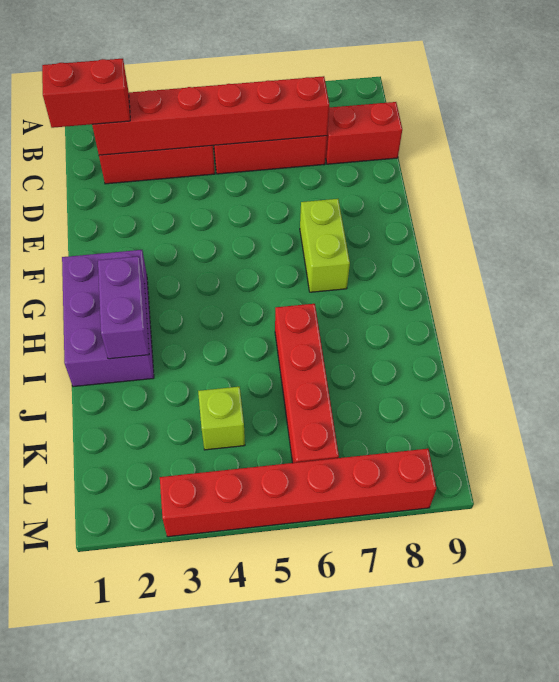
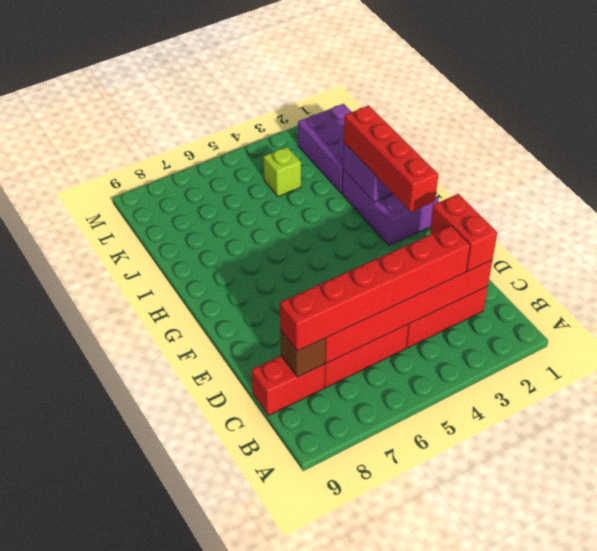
red brick C1:C2 level 3 -> red brick C2:D2 level 3
none -> brown brick C8 level 2
lime brick F7:G7 level 1 -> none
red brick I6:L6 level 1 -> red brick F2:I2 level 3
none -> purple brick J1:L2 level 1
red brick M3:M8 level 1 -> red brick C3:C8 level 3

